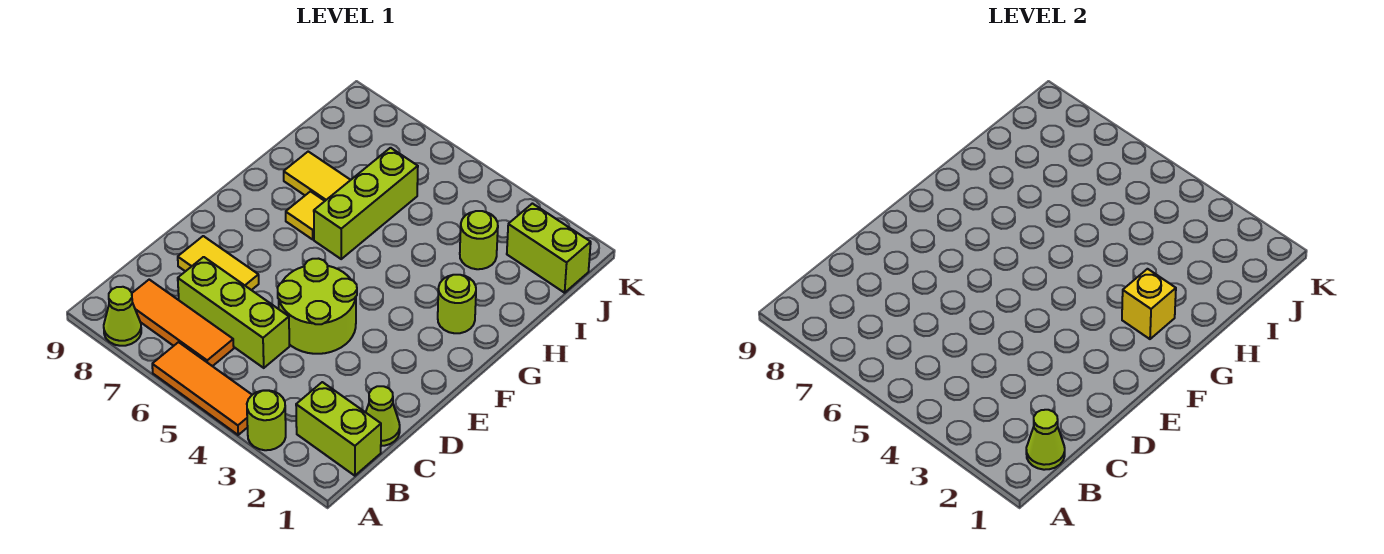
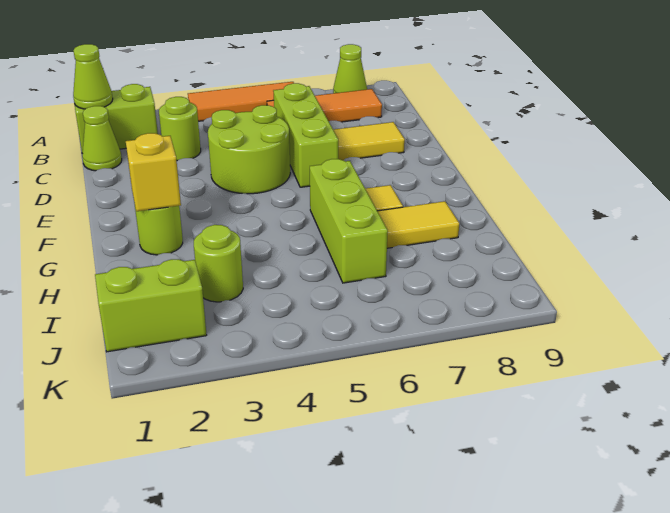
lime round brick A3 level 1 -> lime round brick C3 level 1
lime brick C5:C7 level 1 -> lime brick C6:E6 level 1

